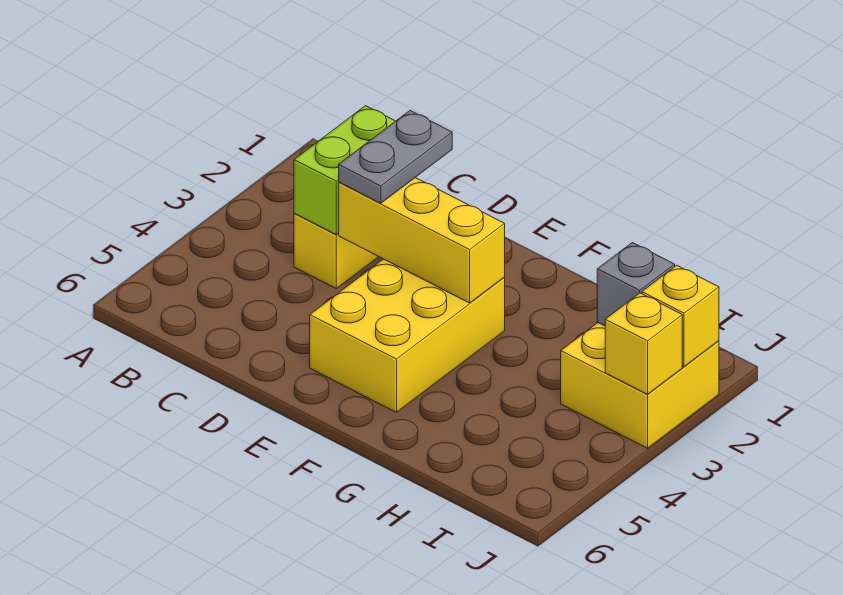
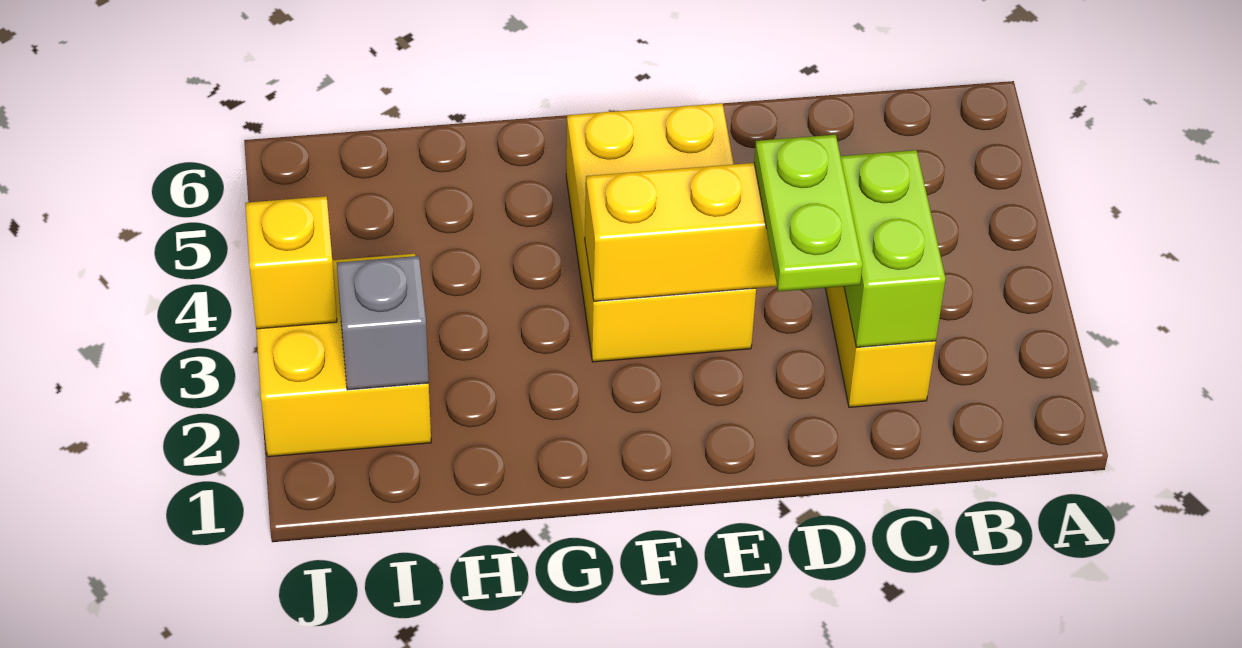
grey plate D2:D3 level 3 -> lime plate D2:D3 level 3
yellow brick J2 level 2 -> none

